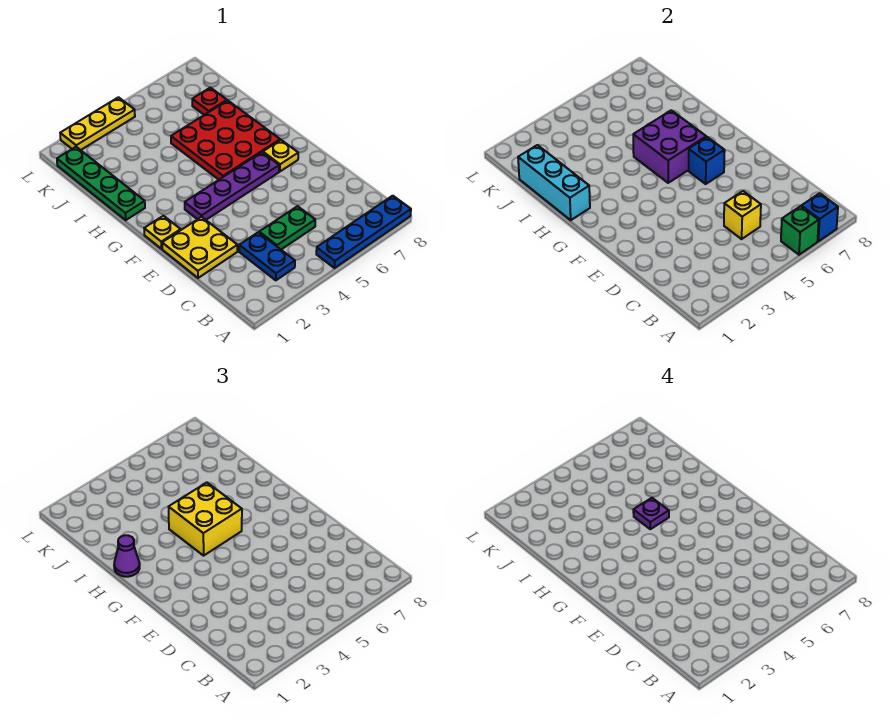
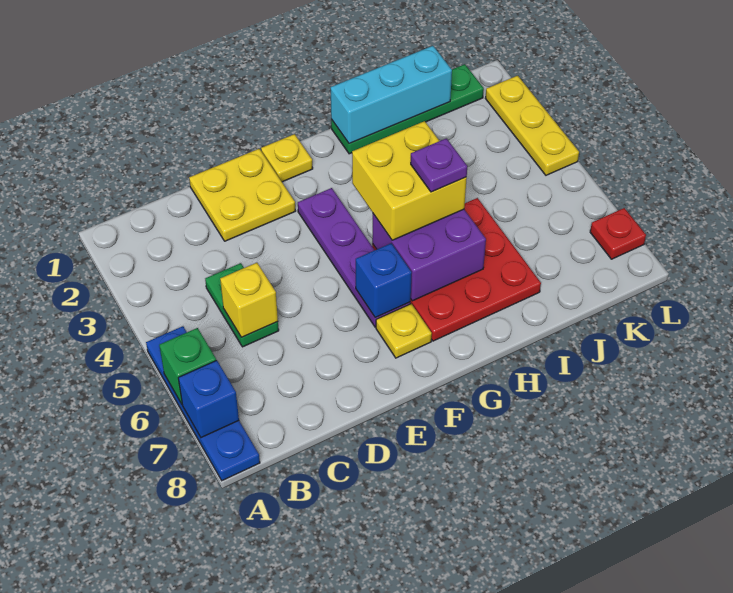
blue plate B3:C3 level 1 -> none
purple cone H1 level 3 -> none
red plate J7 level 1 -> red plate L7 level 1

